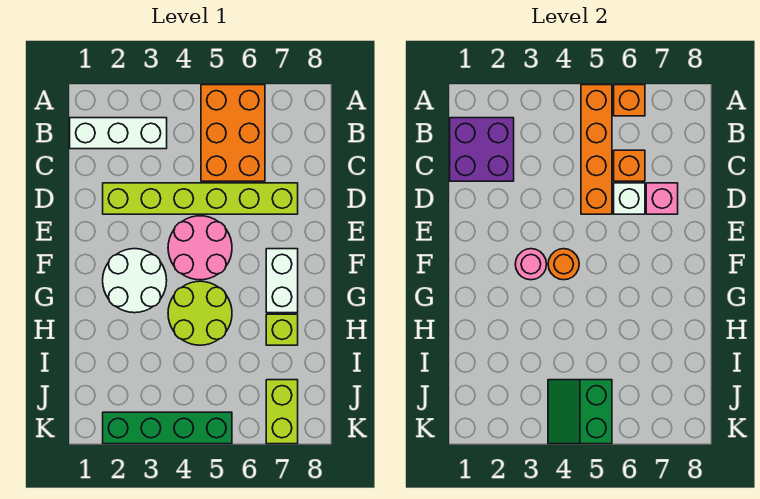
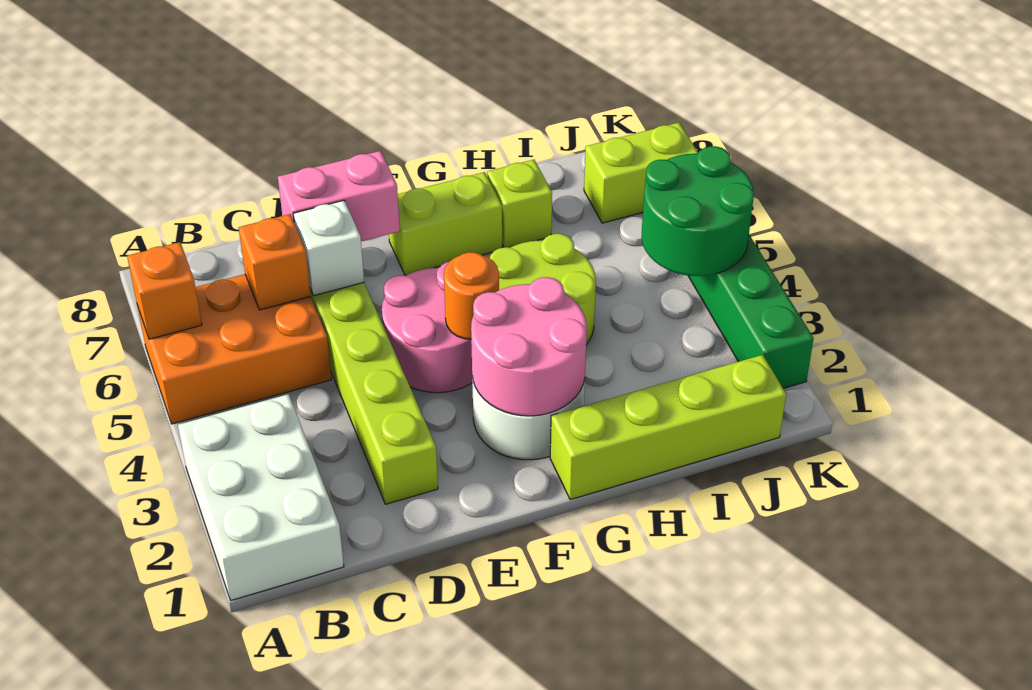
orange brick A5:D5 level 2 -> none
white brick B1:B3 level 1 -> white brick A1:B3 level 1
purple brick B1:C2 level 2 -> none
pink brick D7 level 2 -> pink brick D7:E7 level 2
pink round brick F3 level 2 -> pink round brick F2:G3 level 2
white brick F7:G7 level 1 -> lime brick F7:G7 level 1
none -> lime brick G1:J1 level 1
green slope J4:K5 level 2 top 5 -> green round brick J4:K5 level 2

